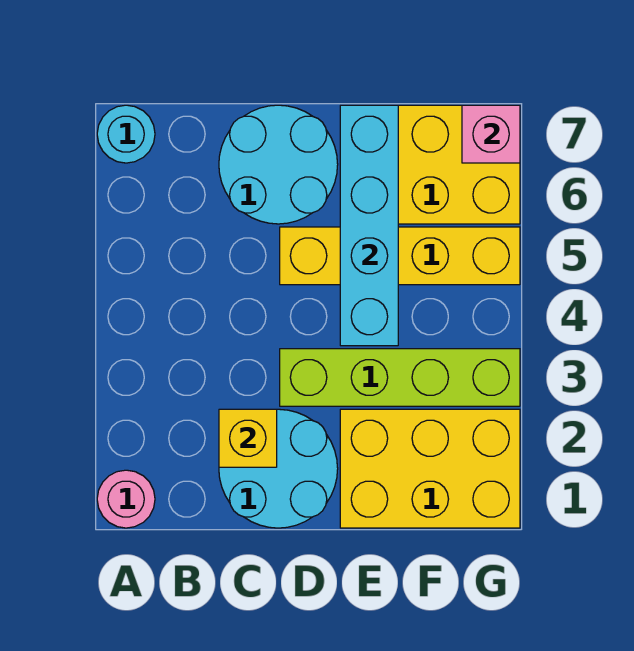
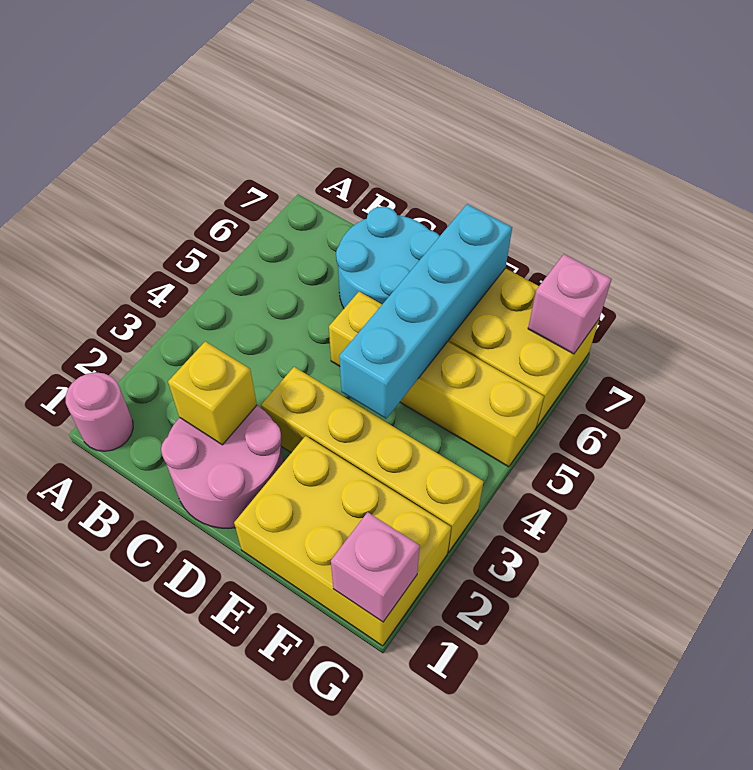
cyan round brick A7 level 1 -> none
cyan round brick C1:D2 level 1 -> pink round brick C1:D2 level 1
lime brick D3:G3 level 1 -> yellow brick D3:G3 level 1
none -> pink brick G1 level 2

